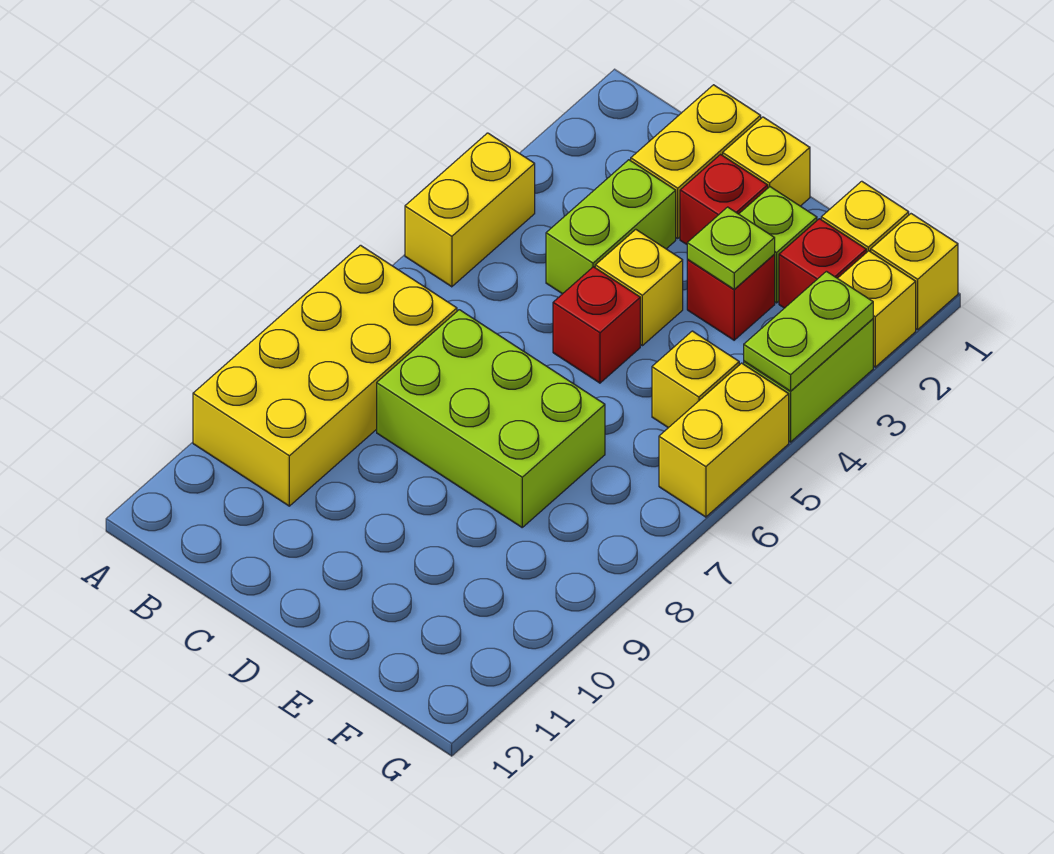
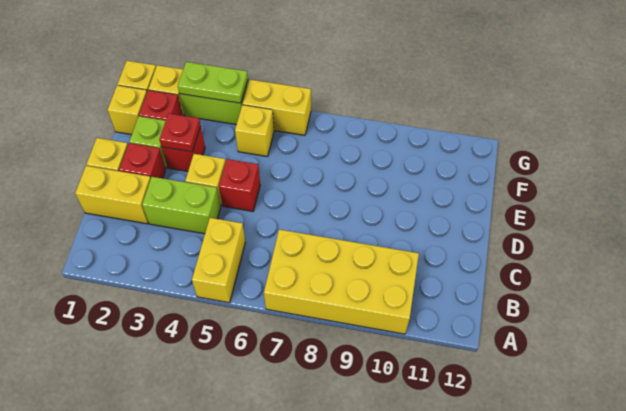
yellow brick A4:A5 level 1 -> yellow brick A5:B5 level 1
lime brick C7:E8 level 1 -> none
lime plate E3 level 2 -> red plate E3 level 2

